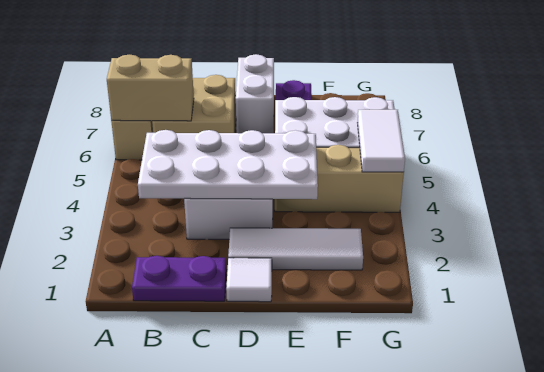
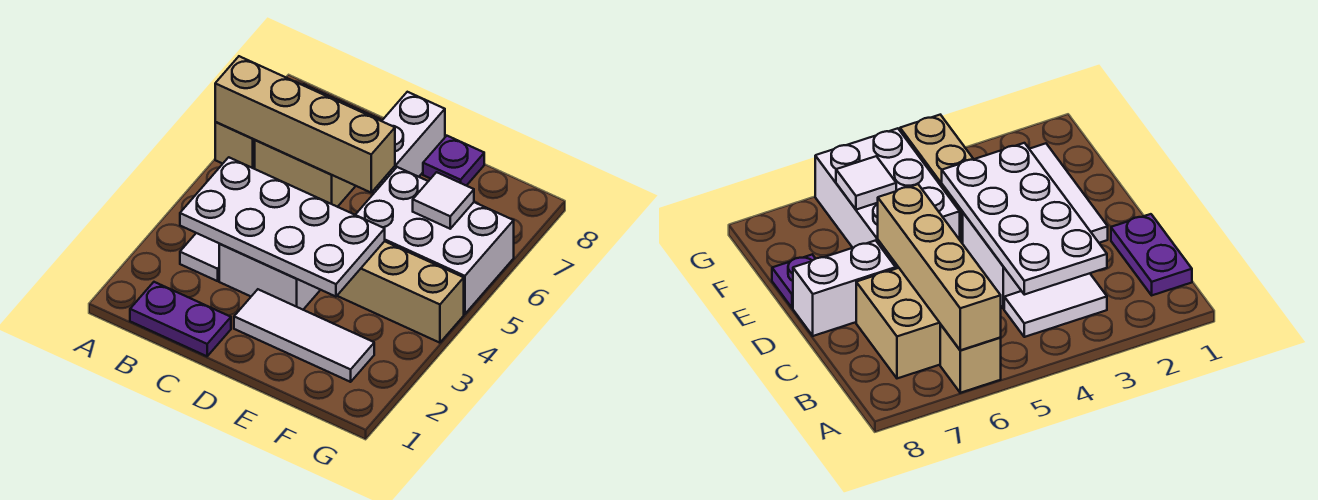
tan brick A6:B6 level 2 -> tan brick A6:D6 level 2
white tile D1 level 1 -> white tile F6 level 2
white tile G4:G5 level 2 -> white tile B3:B4 level 1

